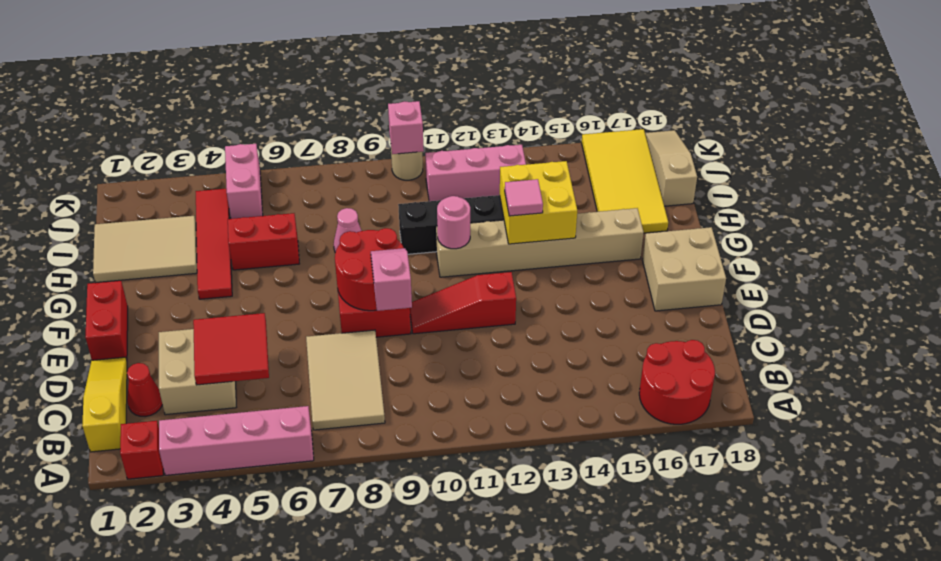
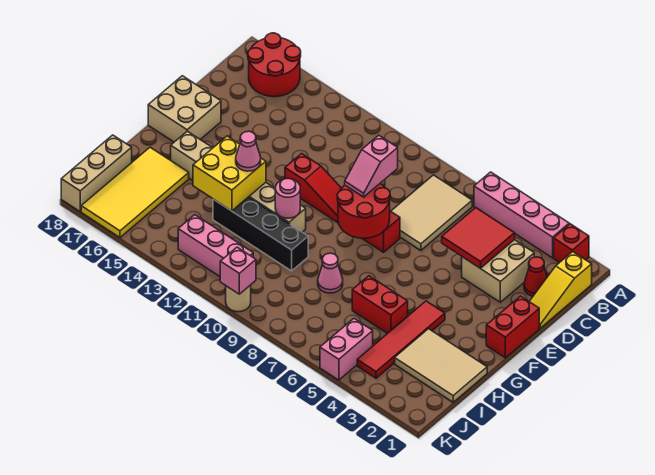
pink tile G13 level 3 -> pink cone G13 level 3
tan slope I18:K18 level 1 top I -> tan brick I18:K18 level 1

